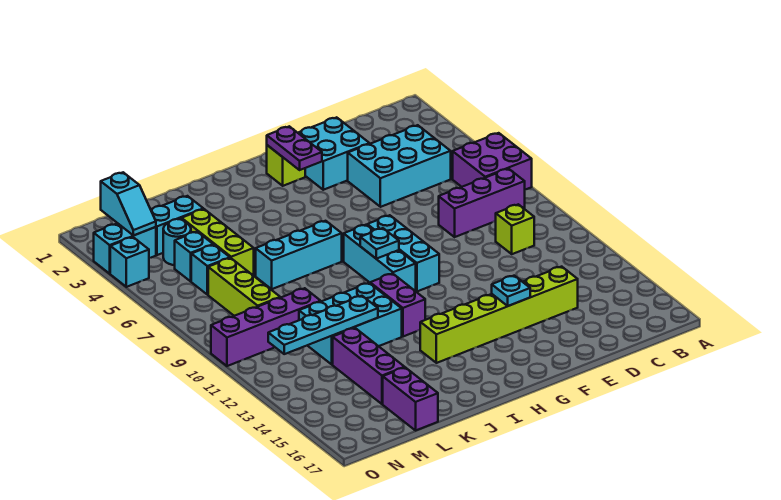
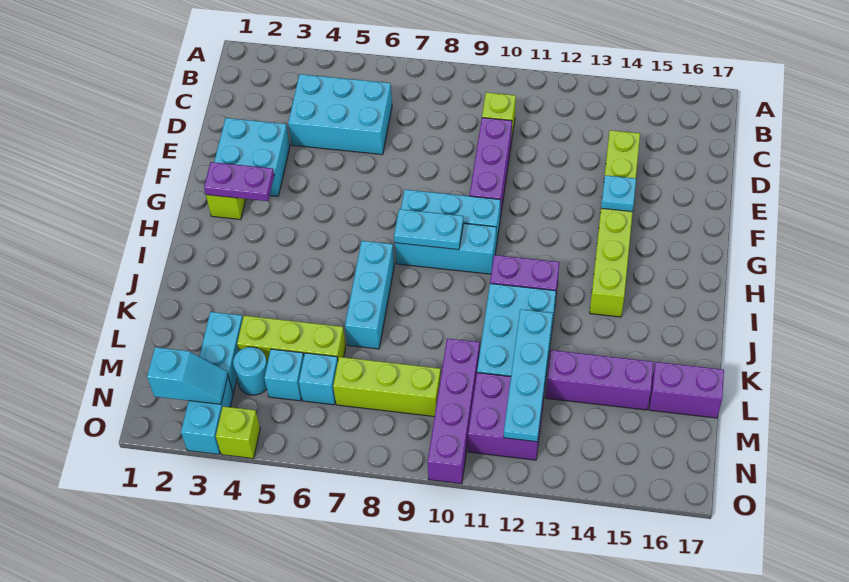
purple brick A6:B7 level 1 -> purple brick M11:N12 level 1
purple brick B8:D8 level 1 -> purple brick D10:F10 level 1
cyan brick C4:E5 level 1 -> cyan brick C4:D6 level 1
cyan plate H9 level 2 -> cyan plate H8:H9 level 2
cyan brick O4 level 1 -> lime brick O4 level 1

